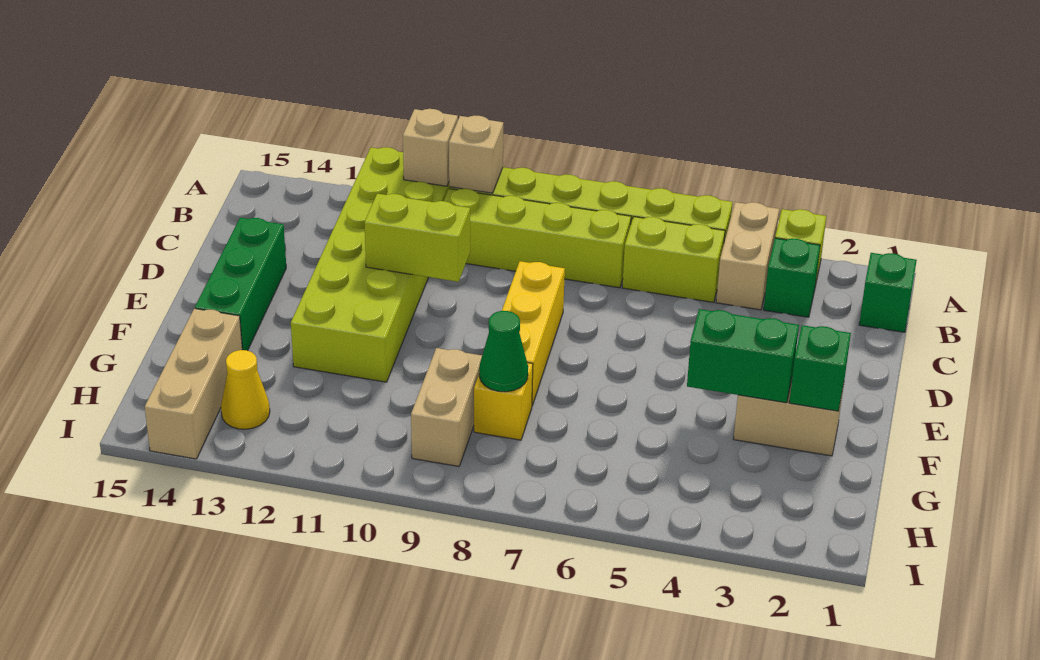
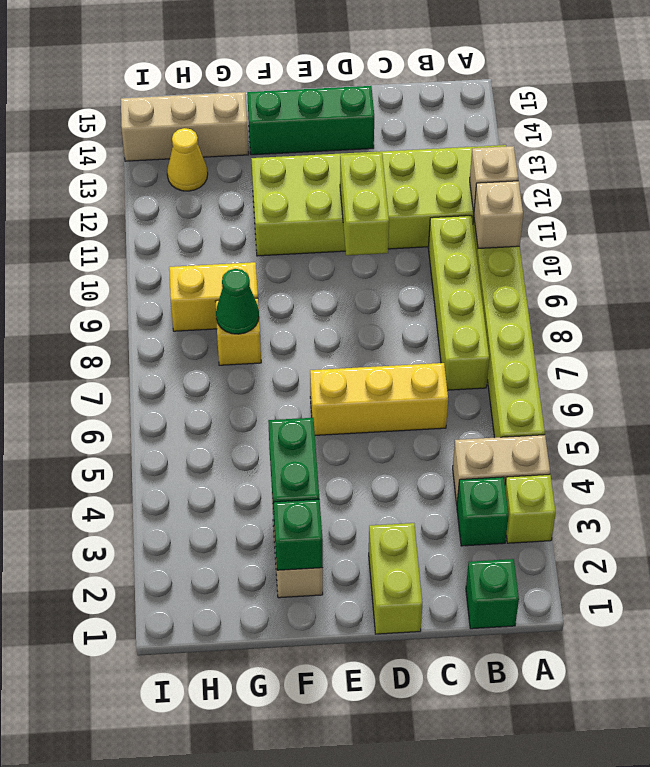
lime brick B5:B6 level 1 -> lime brick D1:D2 level 1
yellow brick D8:F8 level 1 -> yellow brick C6:E6 level 1
tan brick G9:H9 level 1 -> yellow brick G9:H9 level 1

